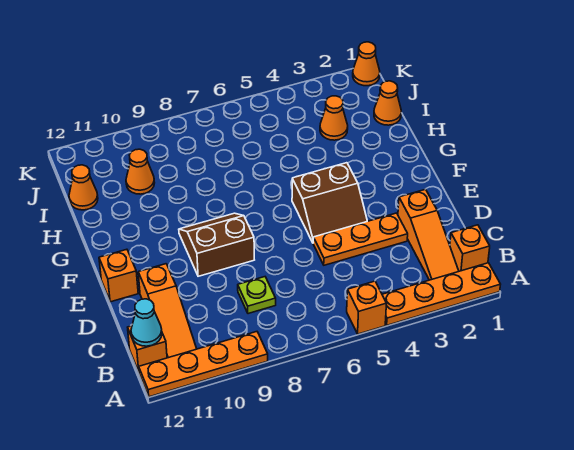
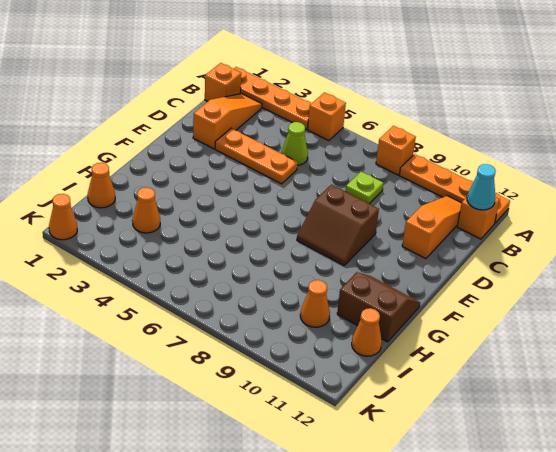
none -> lime cone C5 level 1
brown slope E4:F5 level 1 top F -> brown slope G11:H12 level 1 top H
orange brick E12 level 1 -> orange brick A8 level 1

